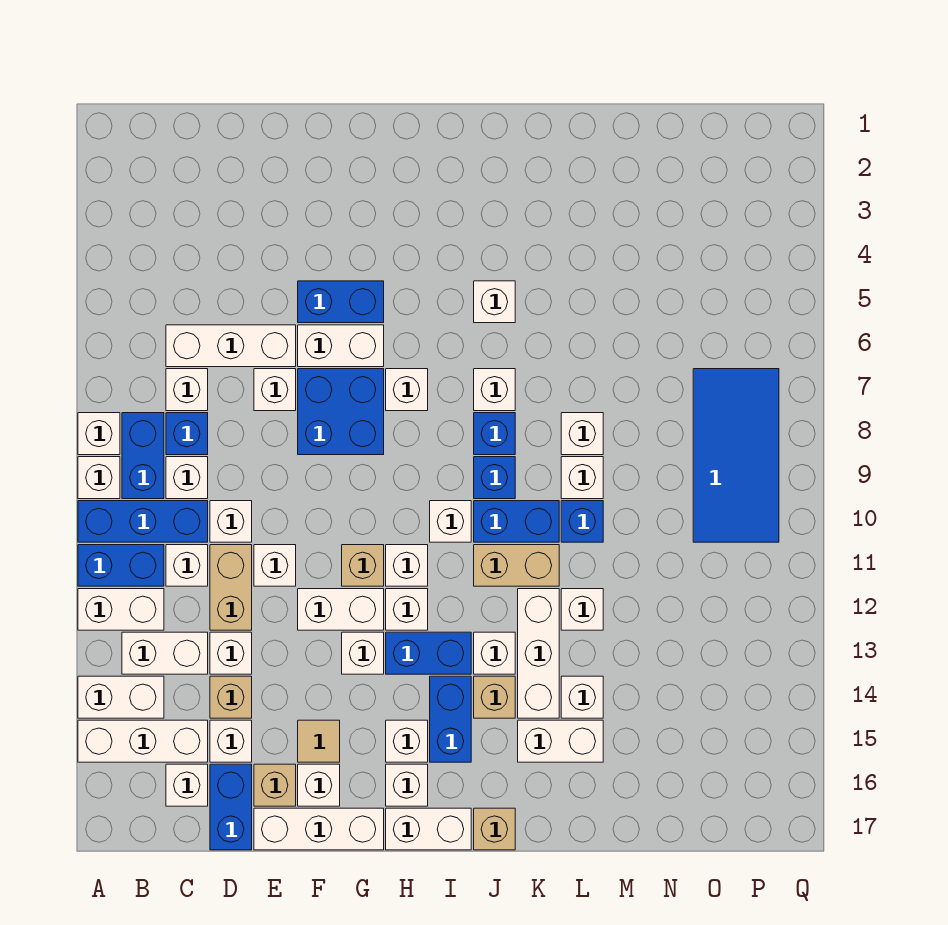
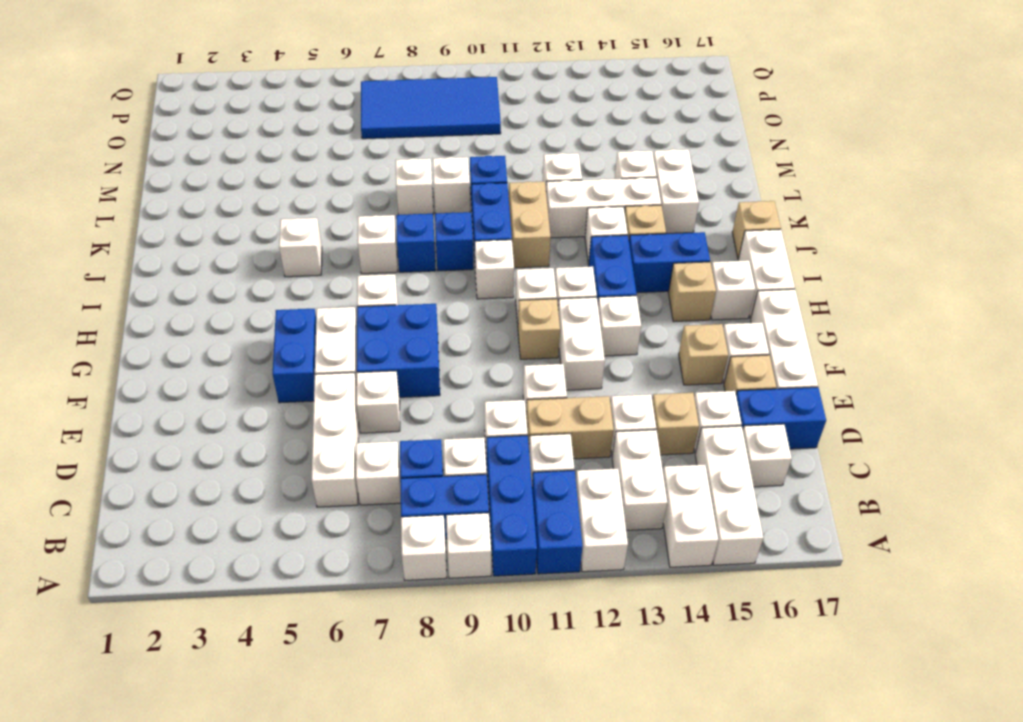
tan tile F15 level 1 -> tan brick F15 level 1
white brick H15 level 1 -> tan brick H15 level 1

